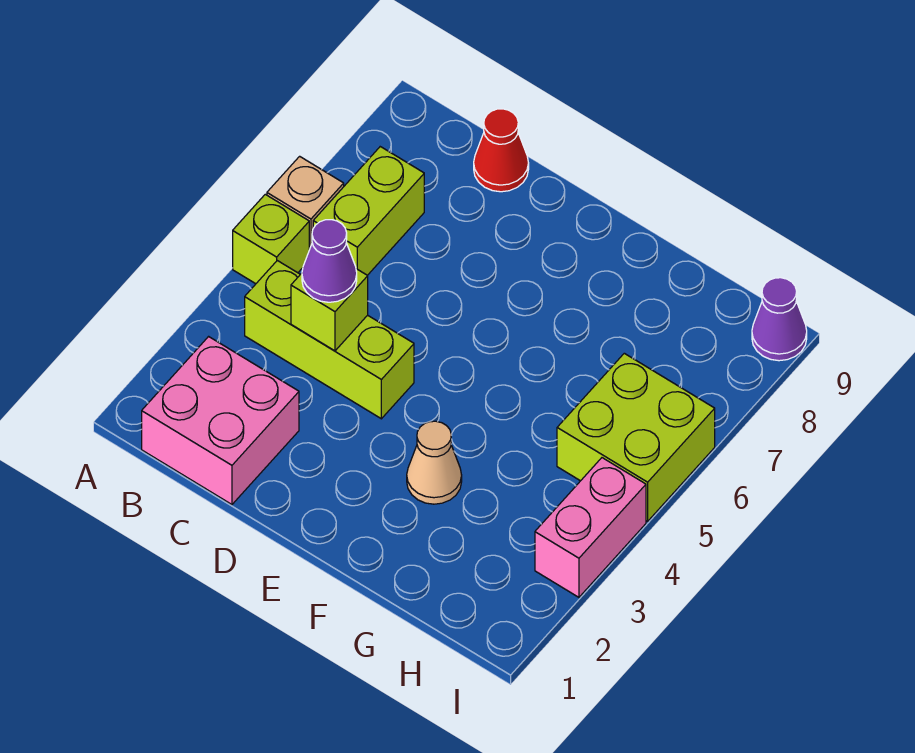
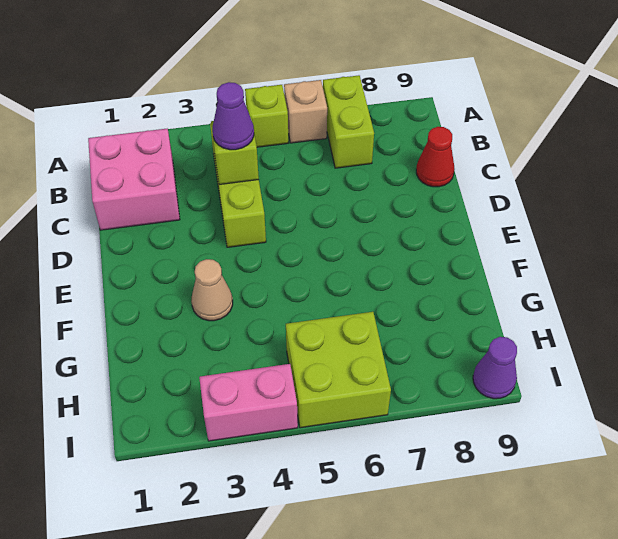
lime brick B6:B7 level 1 -> lime brick A7:B7 level 1

